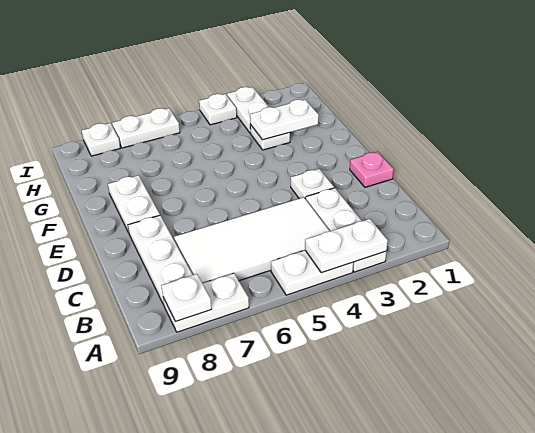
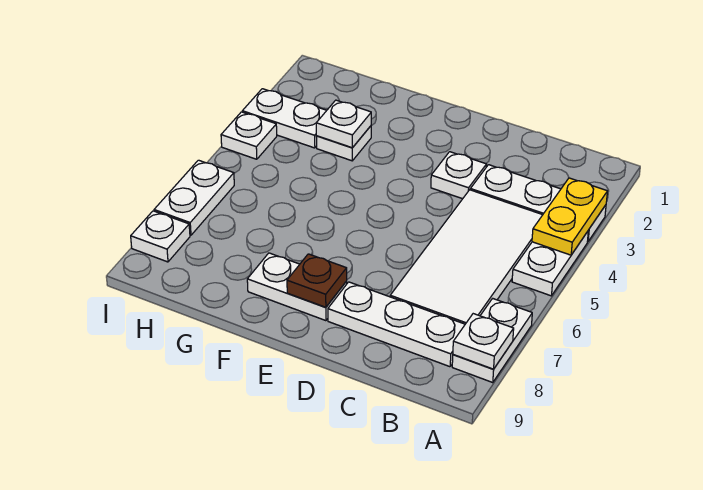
white plate A3:A4 level 2 -> yellow plate A3:A4 level 2
pink plate D1 level 1 -> none
none -> brown plate E8 level 2
white plate G2:G3 level 2 -> white plate G3 level 2

